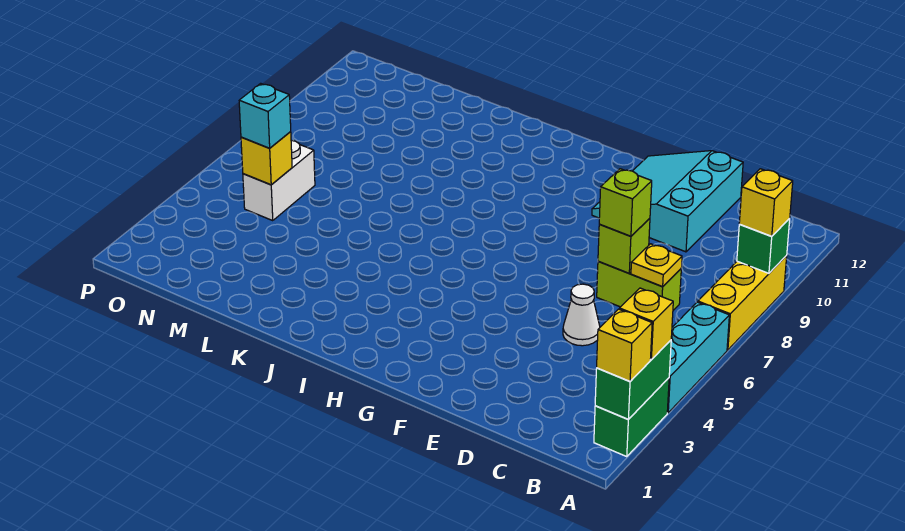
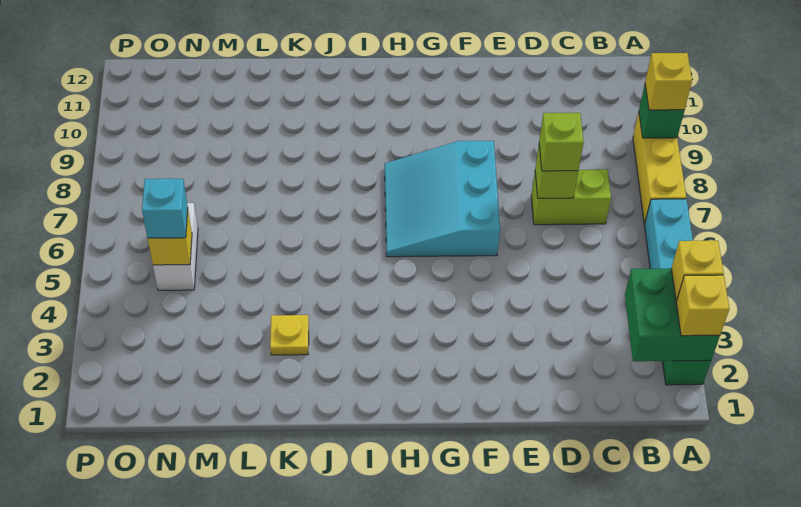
green brick A2:A3 level 2 -> green brick A2:B3 level 2
yellow plate C7 level 2 -> yellow plate K3 level 1
white cone D5 level 1 -> none
cyan slope D10:F12 level 1 top D -> cyan slope F6:H8 level 1 top F

